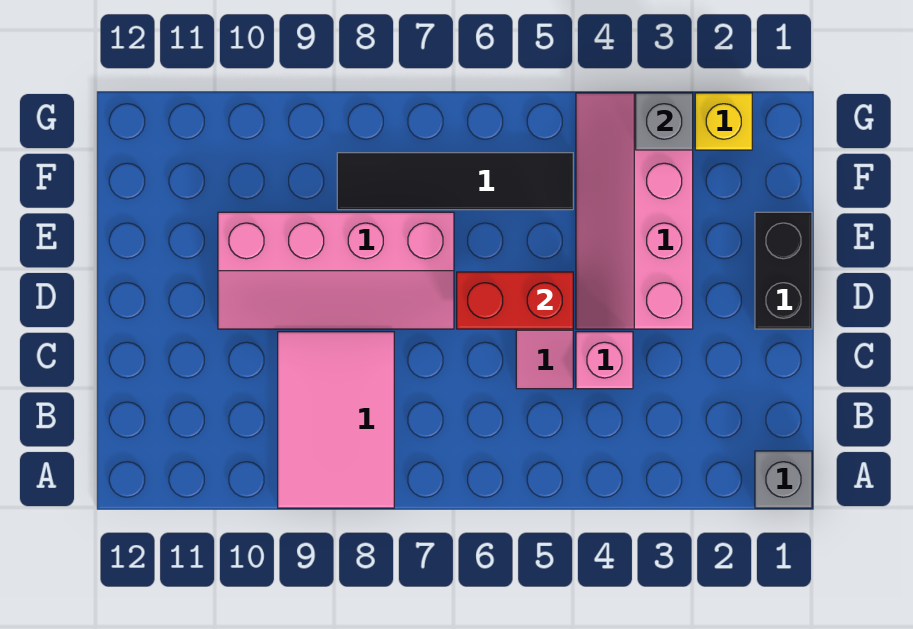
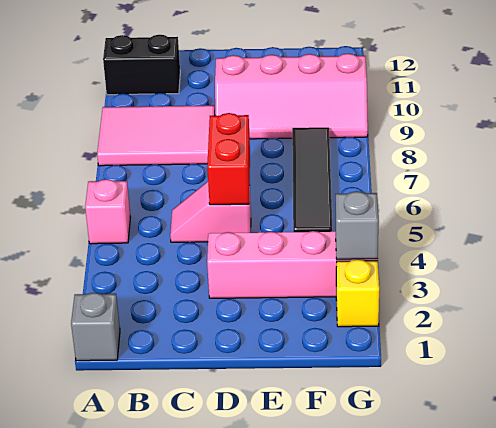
pink brick C4 level 1 -> pink brick A5 level 1
black brick D1:E1 level 1 -> black brick A11:B11 level 1
pink slope D7:E10 level 1 top E -> pink slope D9:G10 level 1 top 10

